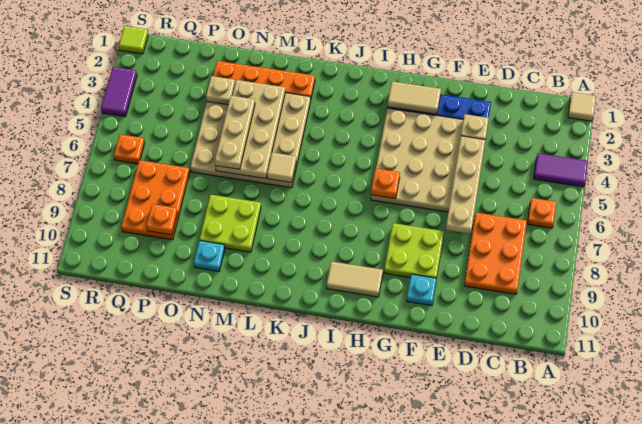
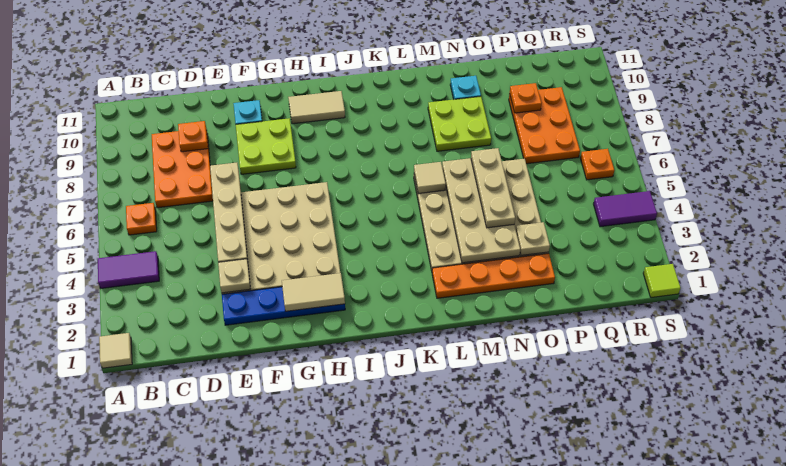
orange plate H6 level 2 -> orange plate D9 level 2
purple tile S3:S4 level 1 -> purple tile R4:S4 level 1

